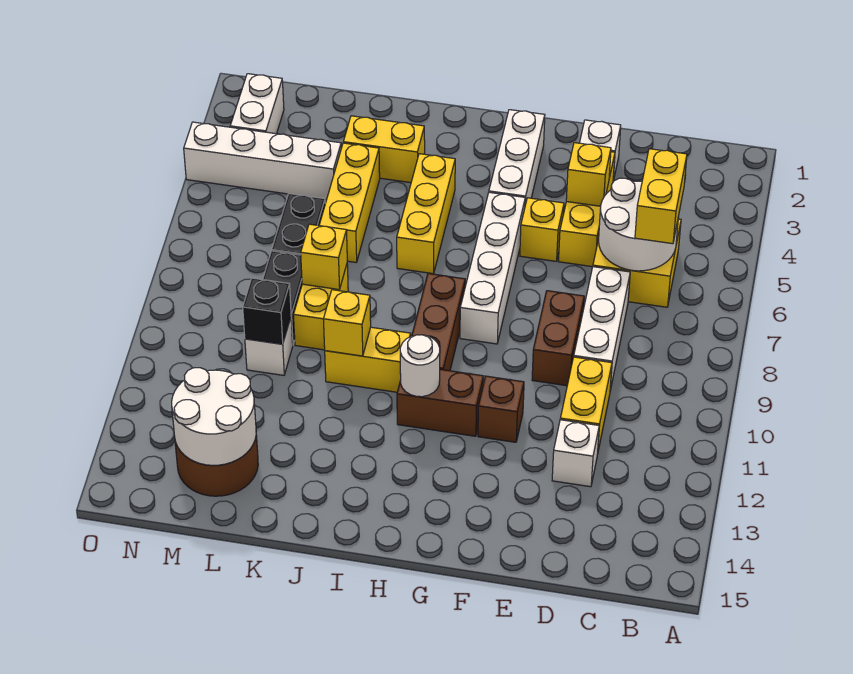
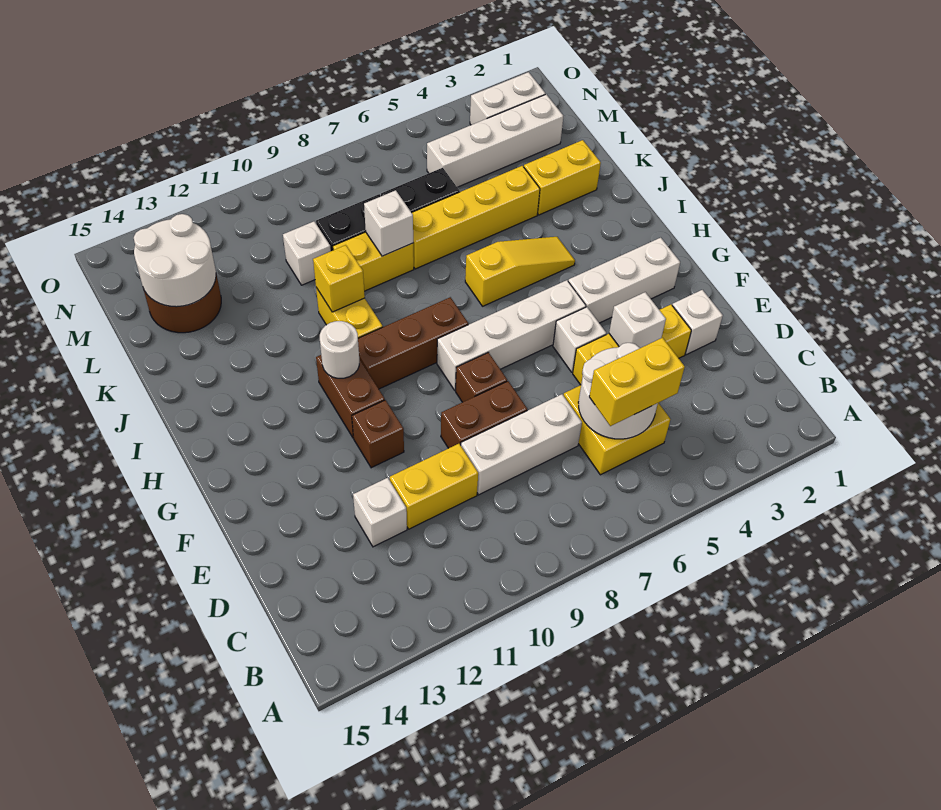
yellow brick E4 level 2 -> white brick E4 level 2
yellow brick F5 level 1 -> white brick F5 level 1
none -> brown brick F8 level 1
yellow brick I4:I6 level 1 -> yellow slope I4:I6 level 1 top 6
yellow brick J3:K3 level 1 -> yellow brick K2:K3 level 1
yellow brick K4:K6 level 1 -> yellow brick K4:K7 level 1
yellow brick K8 level 2 -> white brick K8 level 2
white brick L4:O4 level 1 -> white brick M2:M5 level 1
black brick L10 level 2 -> none

